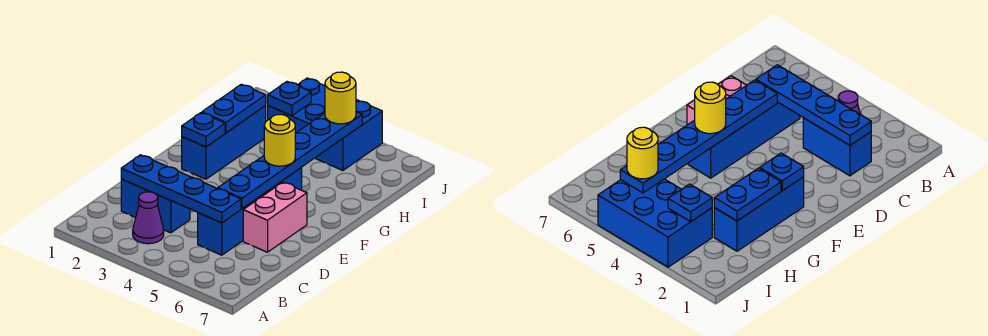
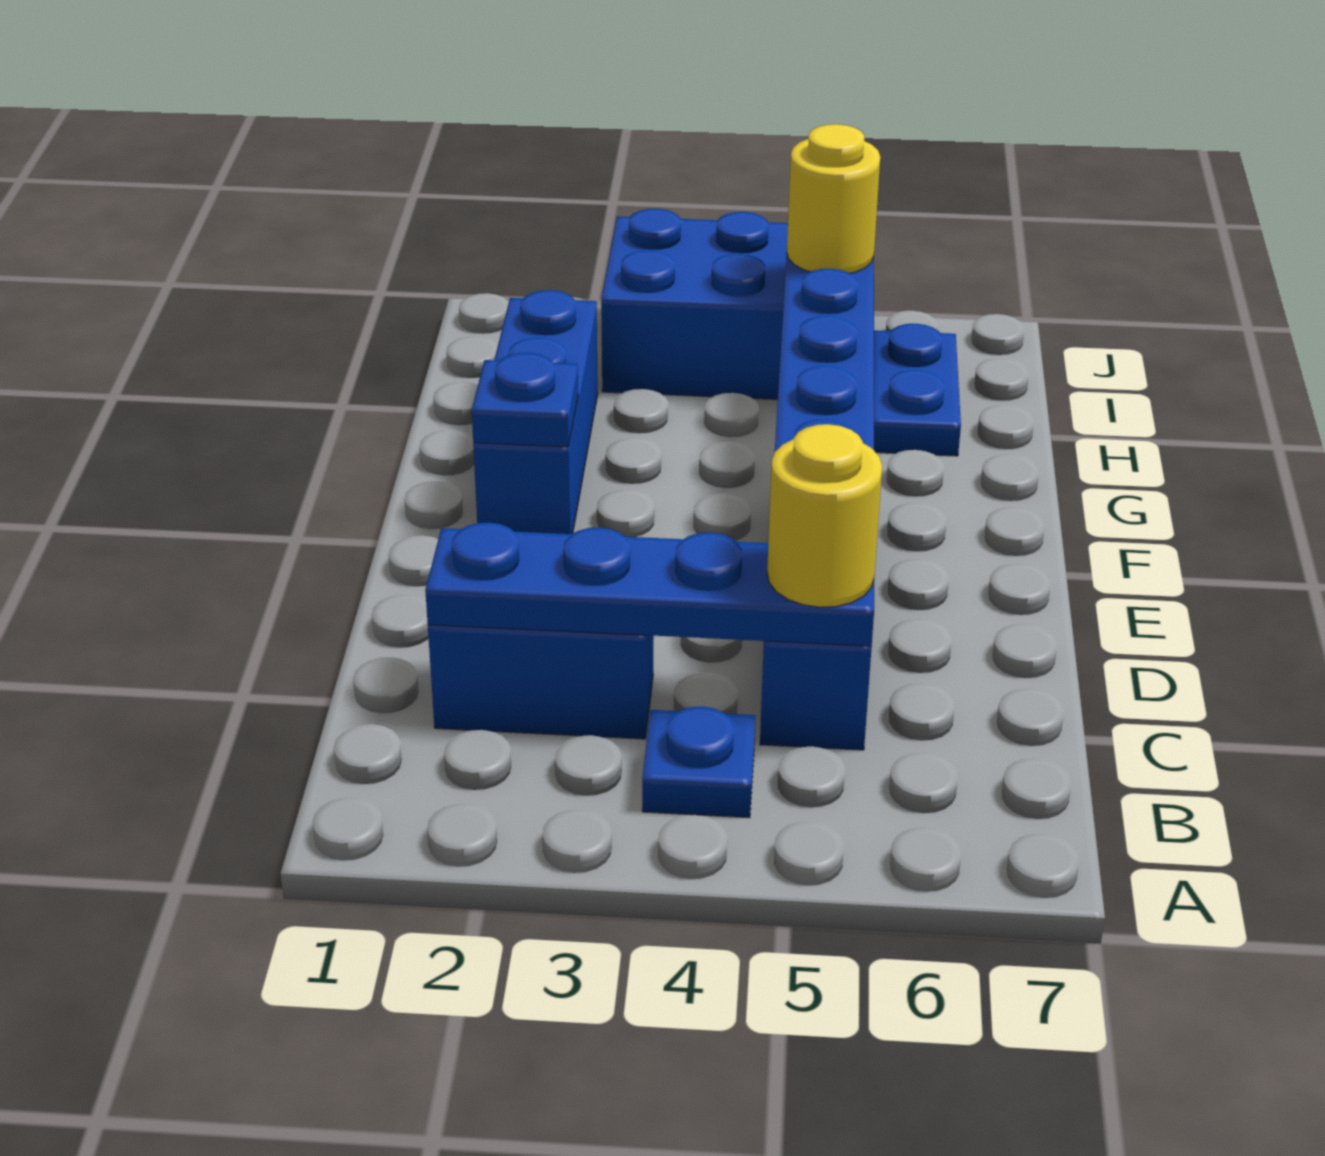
purple cone B3 level 1 -> none
pink brick D6:E6 level 1 -> none
yellow round brick F5 level 3 -> yellow round brick C5 level 3
blue plate G2:H2 level 2 -> blue plate H6:I6 level 1
blue plate I3 level 2 -> blue plate B4 level 1

